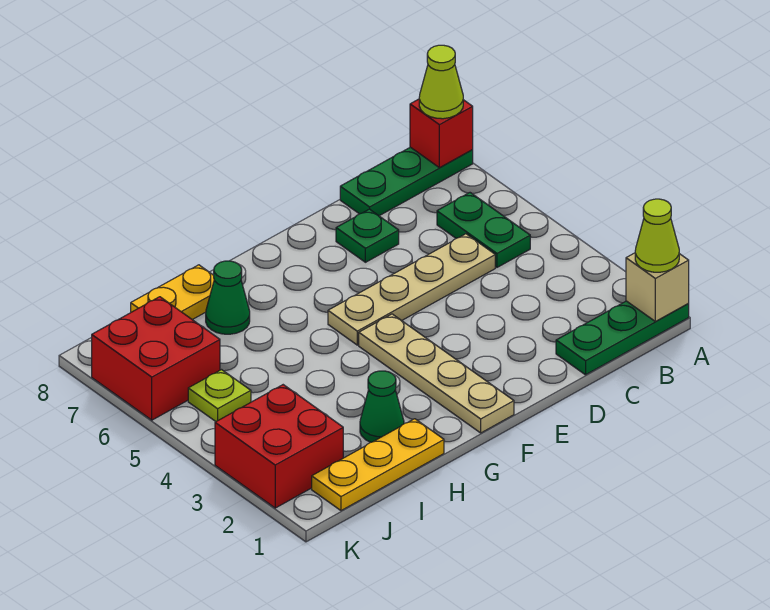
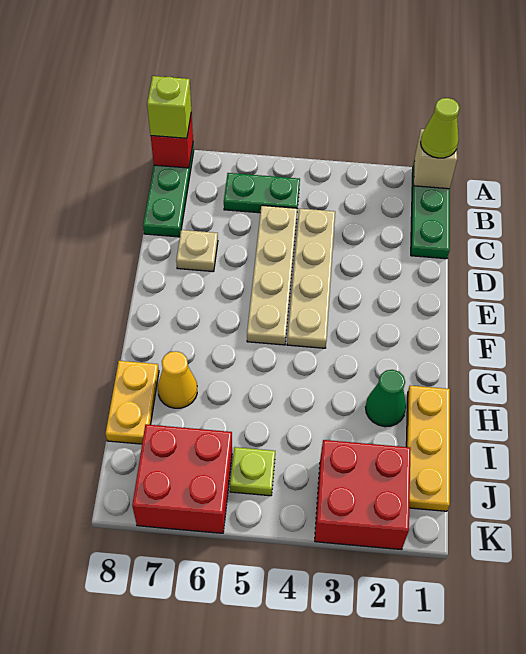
lime cone A8 level 3 -> lime brick A8 level 3
green plate D7 level 1 -> tan plate D7 level 1
tan plate F1:F4 level 1 -> tan plate C4:F4 level 1
green cone H7 level 1 -> yellow cone H7 level 1

